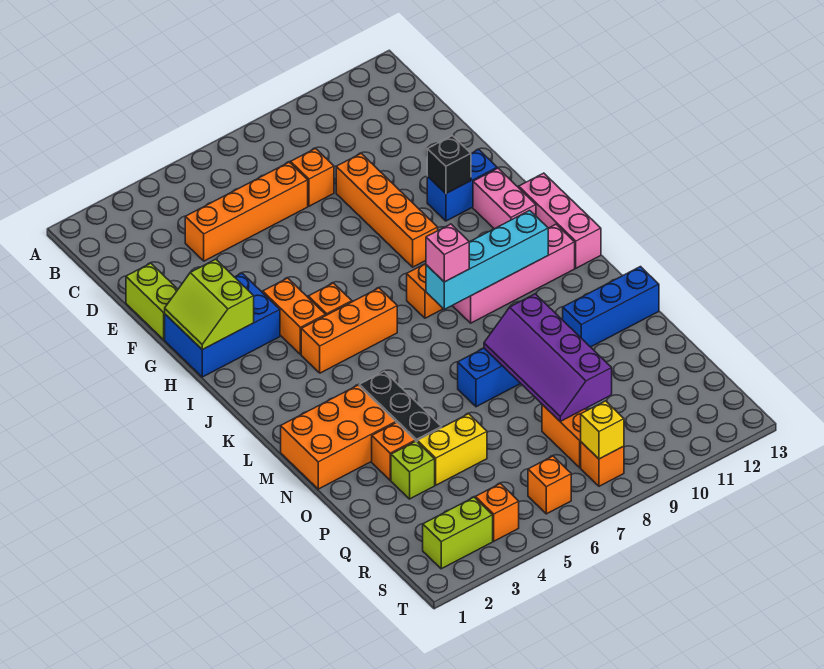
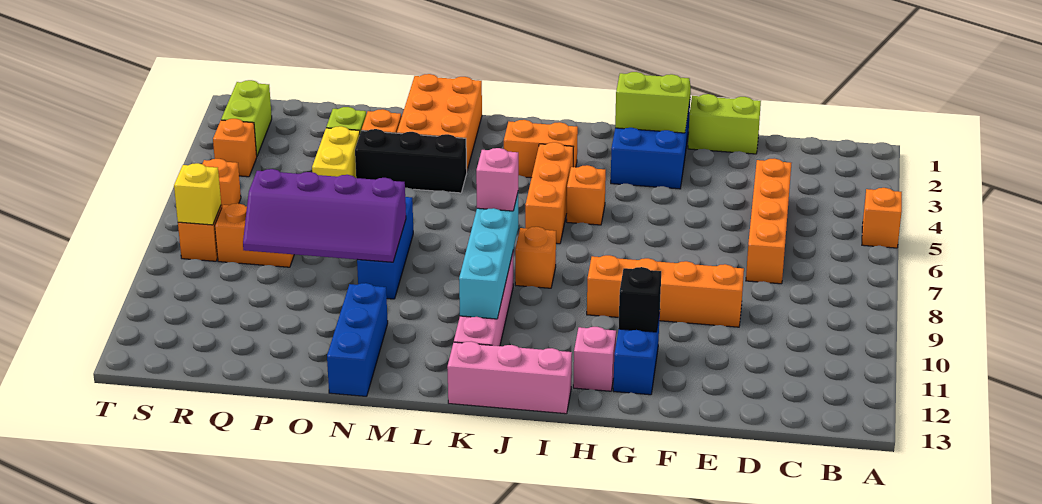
orange brick D8 level 1 -> orange brick A5 level 1
orange brick H4:I4 level 1 -> orange brick J3:K3 level 1
pink brick H12:I12 level 1 -> pink brick H12 level 1
purple slope N8:Q9 level 2 top 9 -> purple slope N8:Q9 level 2 top 8

